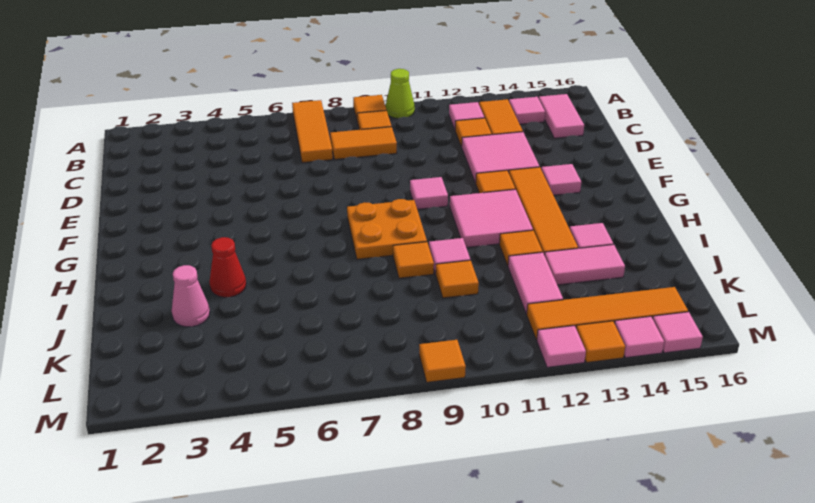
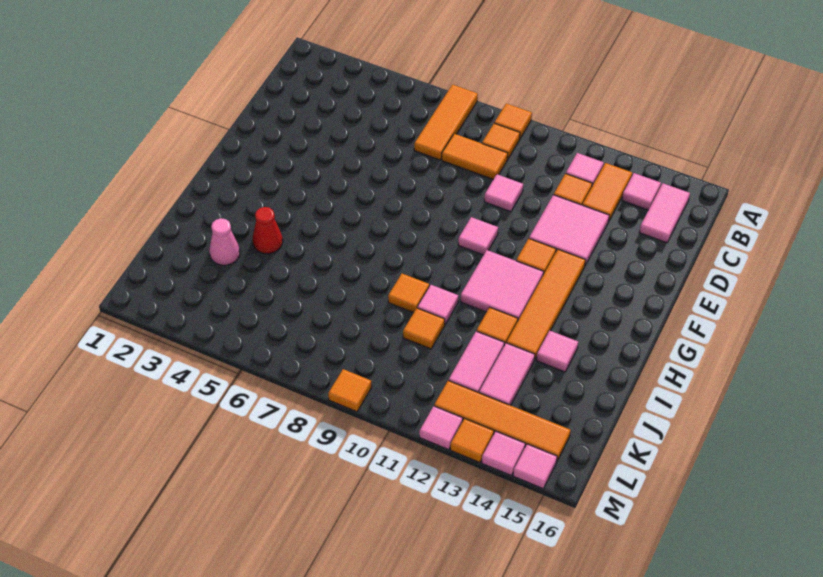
lime cone A10 level 1 -> none
pink tile F14 level 1 -> pink tile D10 level 1
orange plate G8:H9 level 1 -> none
pink tile J13:J14 level 1 -> pink tile J13:K13 level 1

